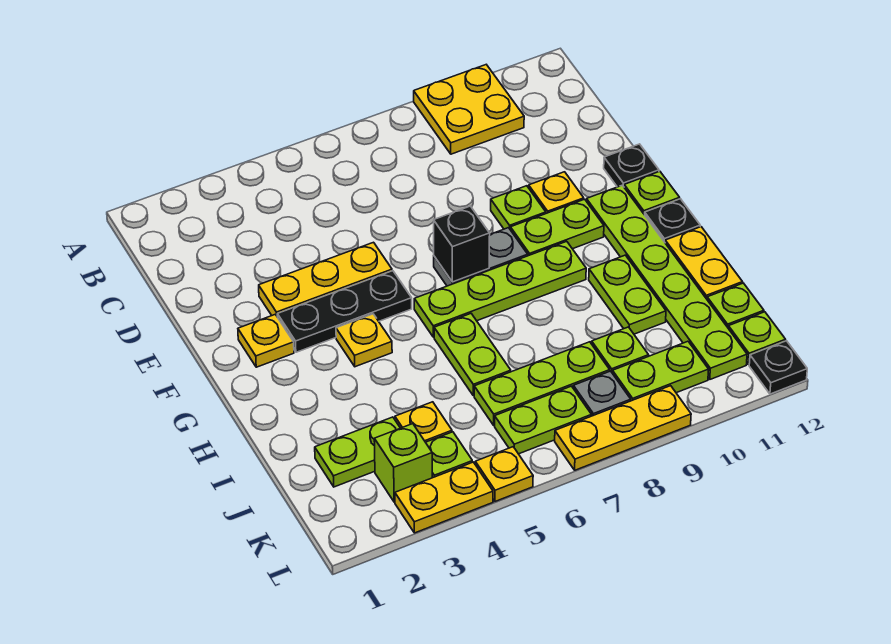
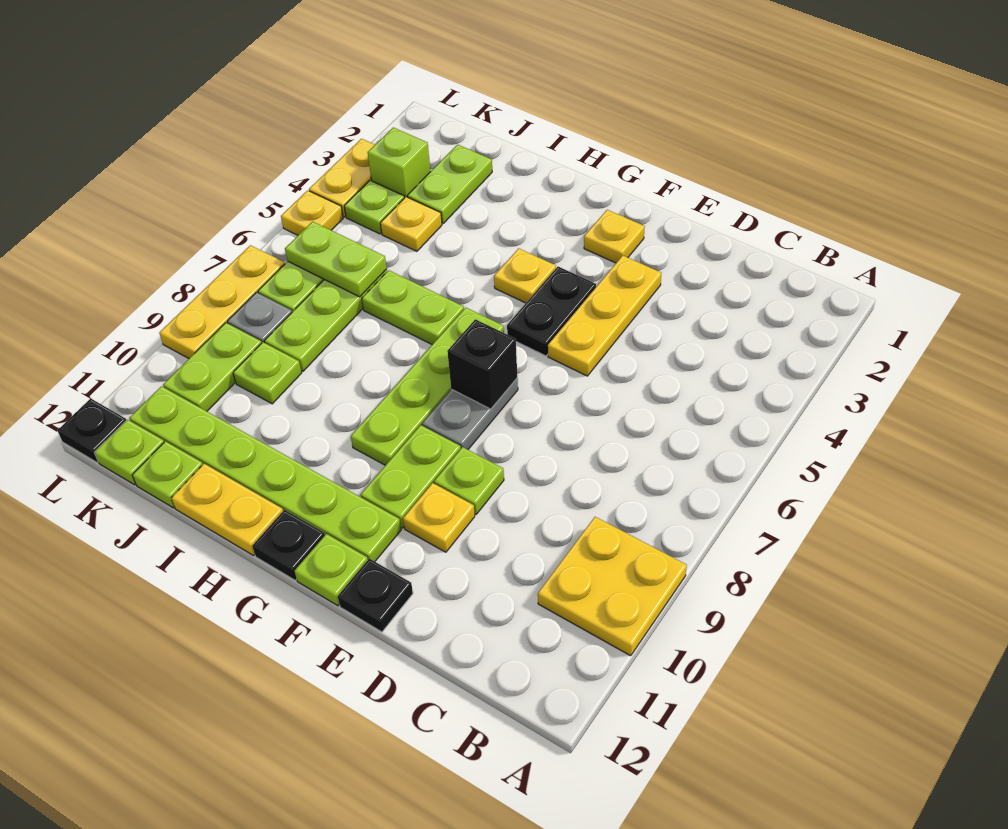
black plate F3:F5 level 1 -> black plate F4:F5 level 1
lime plate H10:I10 level 1 -> lime plate J6:K6 level 2

